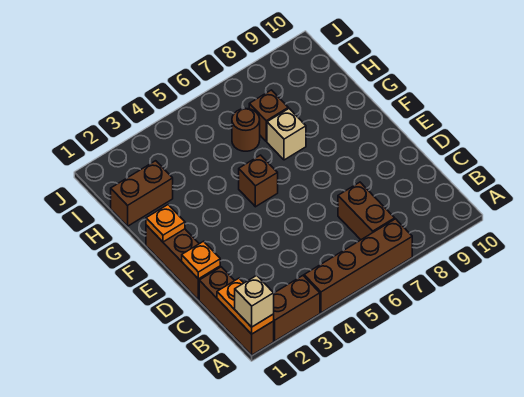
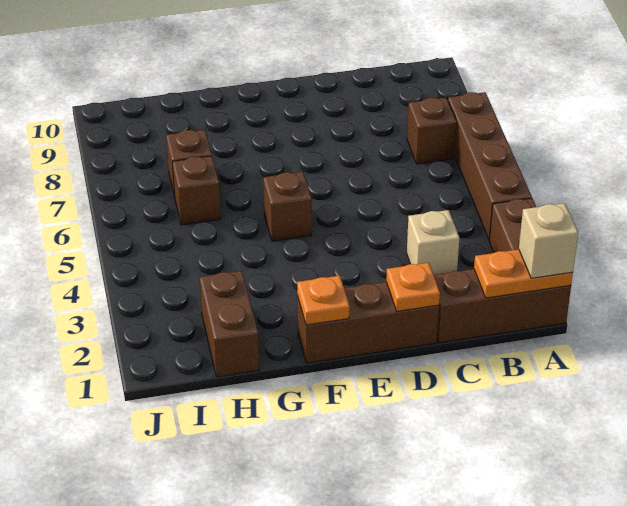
brown brick B7:C7 level 1 -> brown brick B7 level 1
tan brick G7 level 1 -> tan brick C3 level 1
brown round brick H6 level 1 -> brown brick H6 level 1

